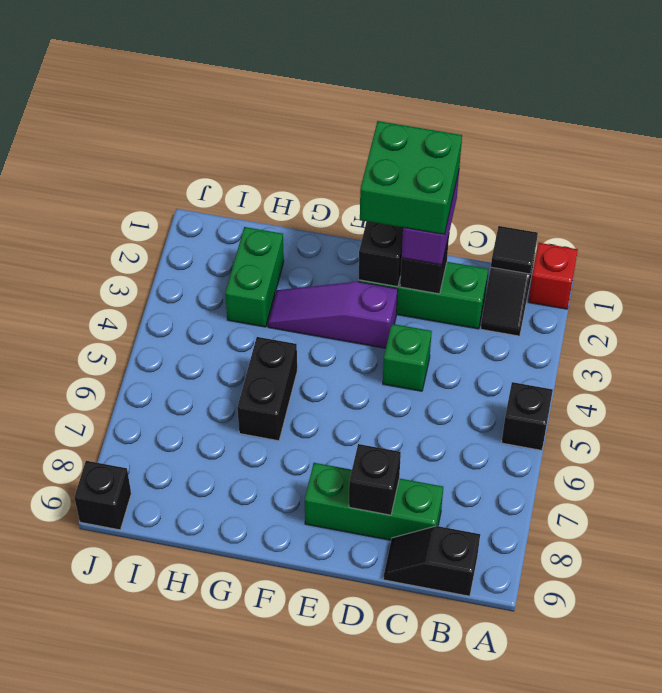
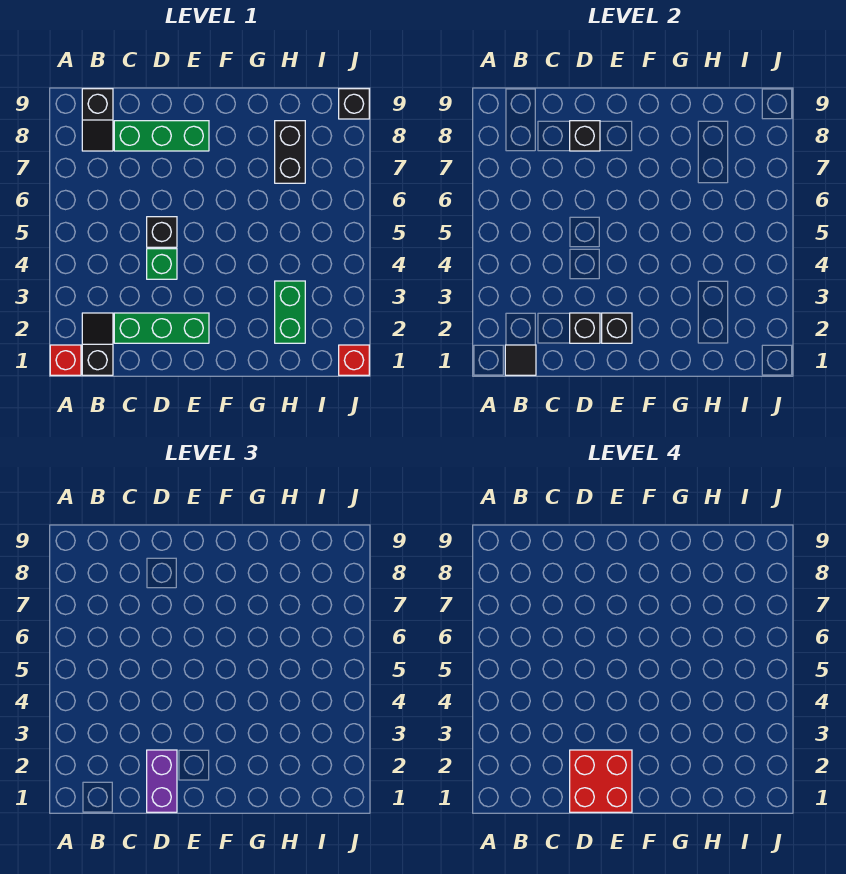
black brick A5 level 1 -> black brick D5 level 1
black slope B9:C9 level 1 top B -> black slope B8:B9 level 1 top 9
green brick D1:E2 level 4 -> red brick D1:E2 level 4
purple slope E3:G3 level 1 top E -> none
black brick G5:G6 level 1 -> black brick H7:H8 level 1
none -> red brick J1 level 1

